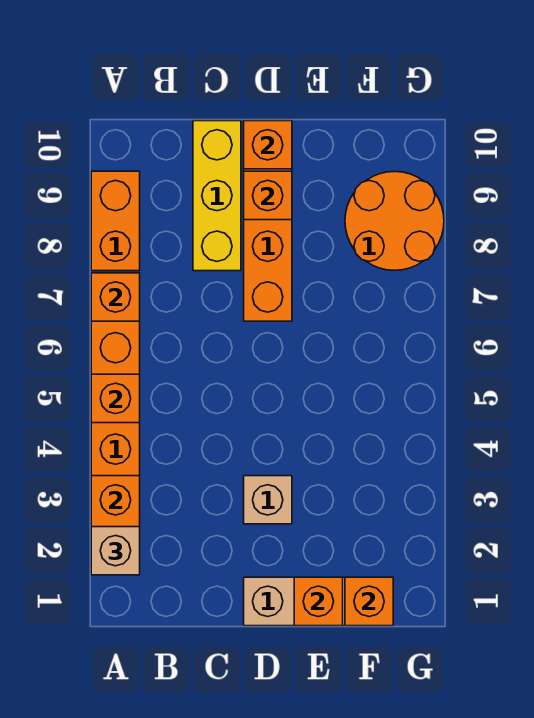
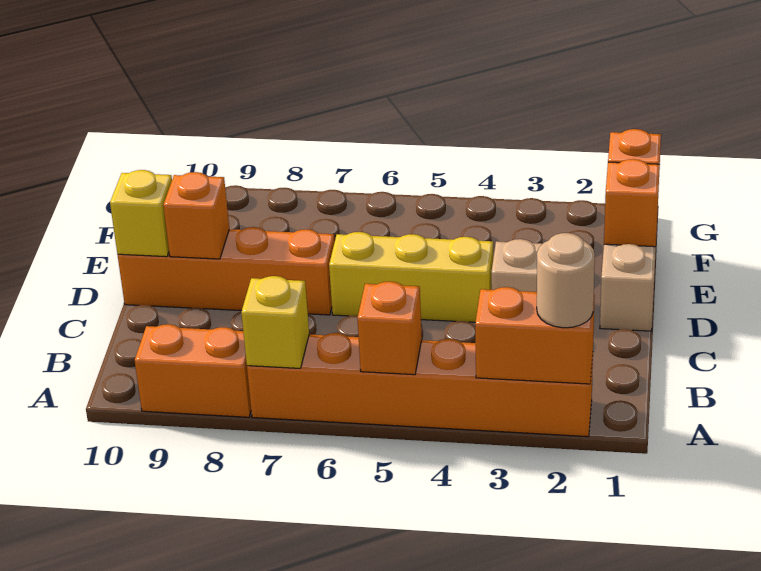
tan brick A2 level 3 -> tan round brick A2 level 3
orange brick A7 level 2 -> yellow brick A7 level 2
yellow brick C8:C10 level 1 -> yellow brick D4:D6 level 1
orange brick D10 level 2 -> yellow brick D10 level 2
orange round brick F8:G9 level 1 -> none

